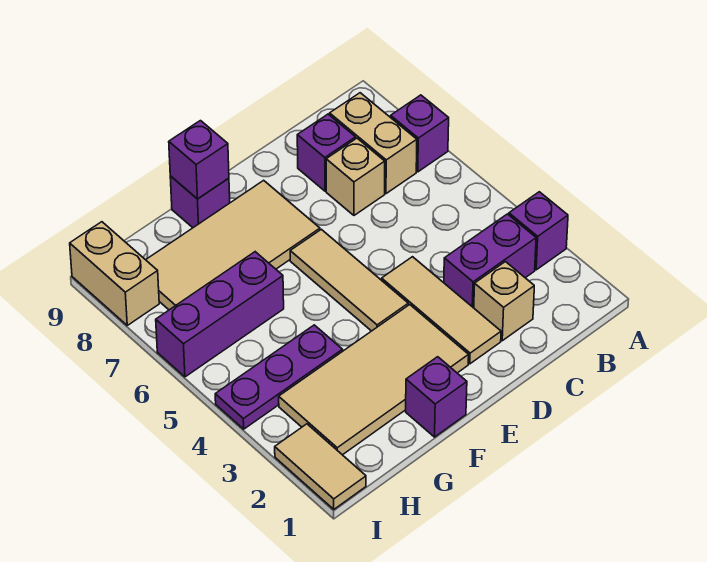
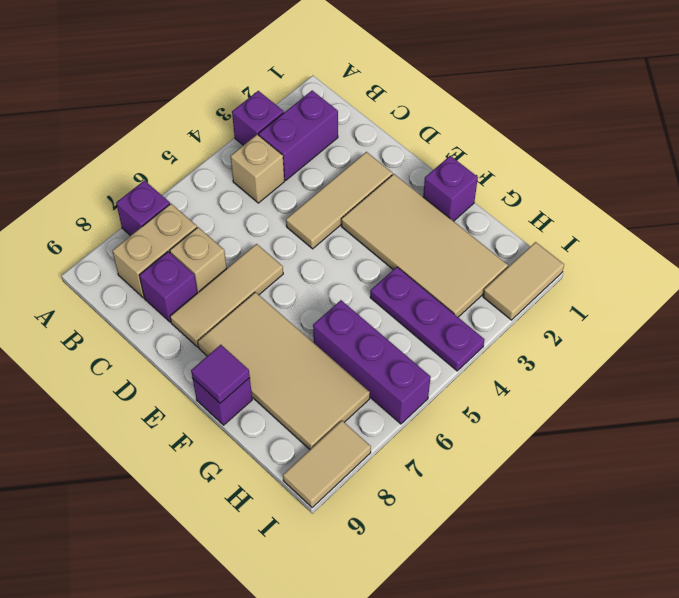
purple brick B3:C3 level 1 -> purple brick B2:B3 level 1
tan brick C2 level 1 -> tan brick B4 level 1
tan tile E4:E6 level 1 -> tan tile D6:D8 level 1
purple brick F9 level 2 -> purple tile F9 level 2
tan brick I8:I9 level 1 -> tan tile I8:I9 level 1

